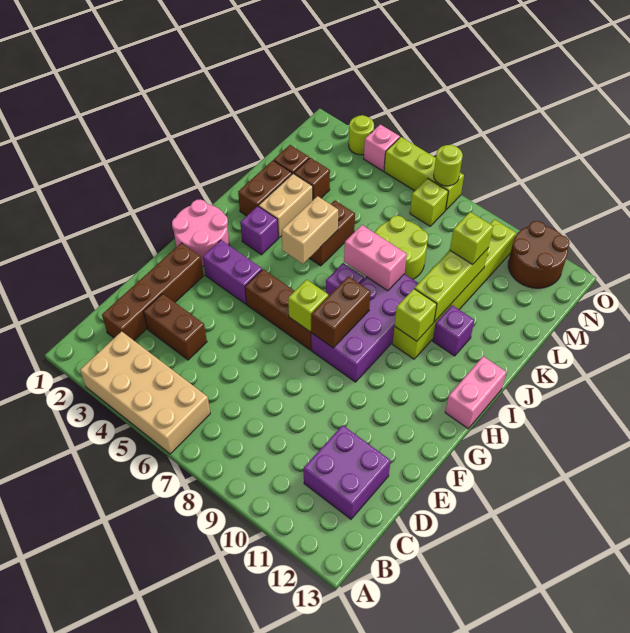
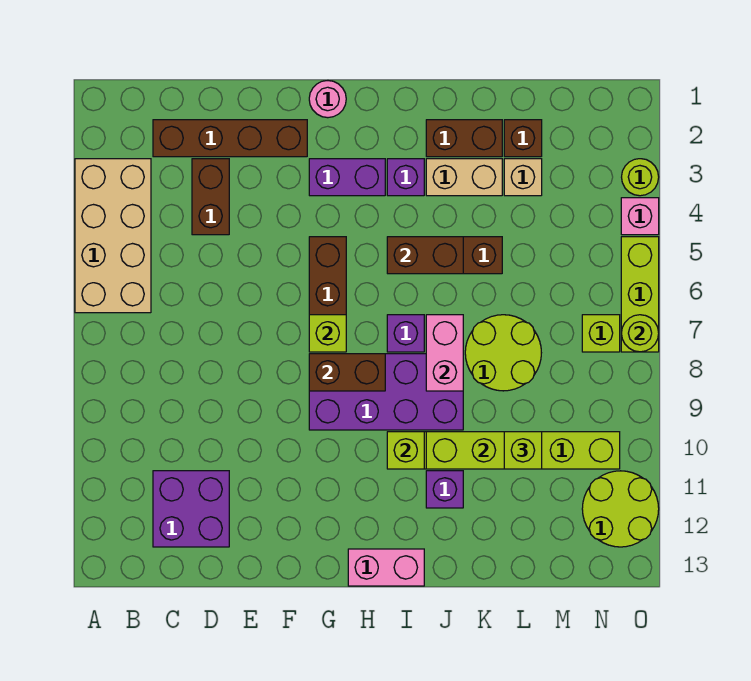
pink round brick G1:H2 level 1 -> pink round brick G1 level 1
purple brick G3:G4 level 1 -> purple brick G3:H3 level 1
tan brick I5:J5 level 2 -> brown brick I5:J5 level 2
brown brick L3 level 1 -> tan brick L3 level 1
brown round brick N11:O12 level 1 -> lime round brick N11:O12 level 1

